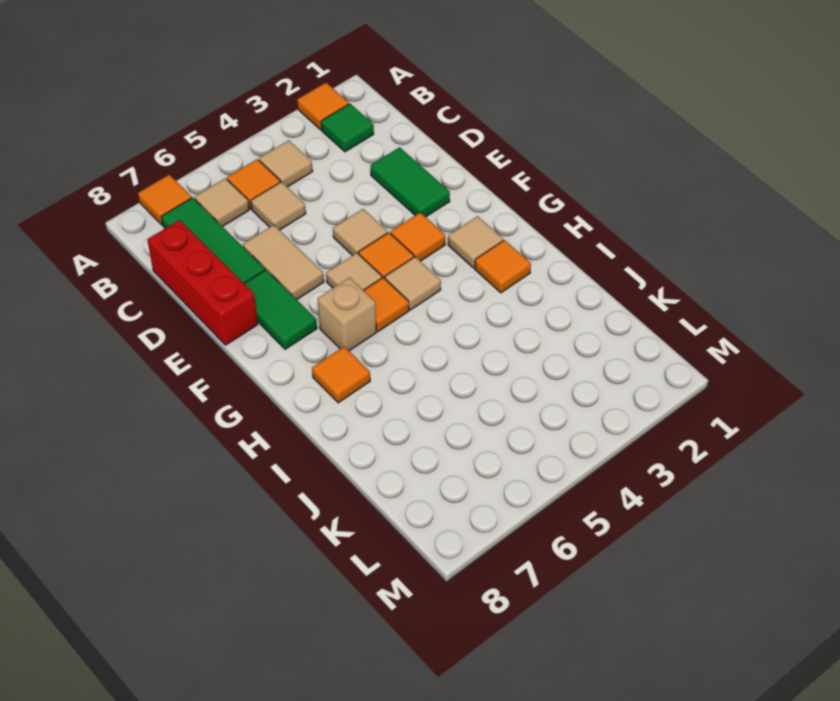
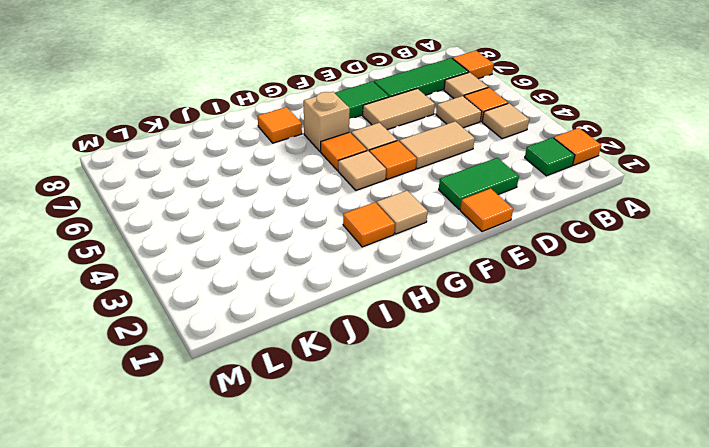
red brick C8:E8 level 1 -> none
tan tile E4 level 1 -> tan tile D4:E4 level 1
orange tile F3 level 1 -> orange tile E1 level 1

